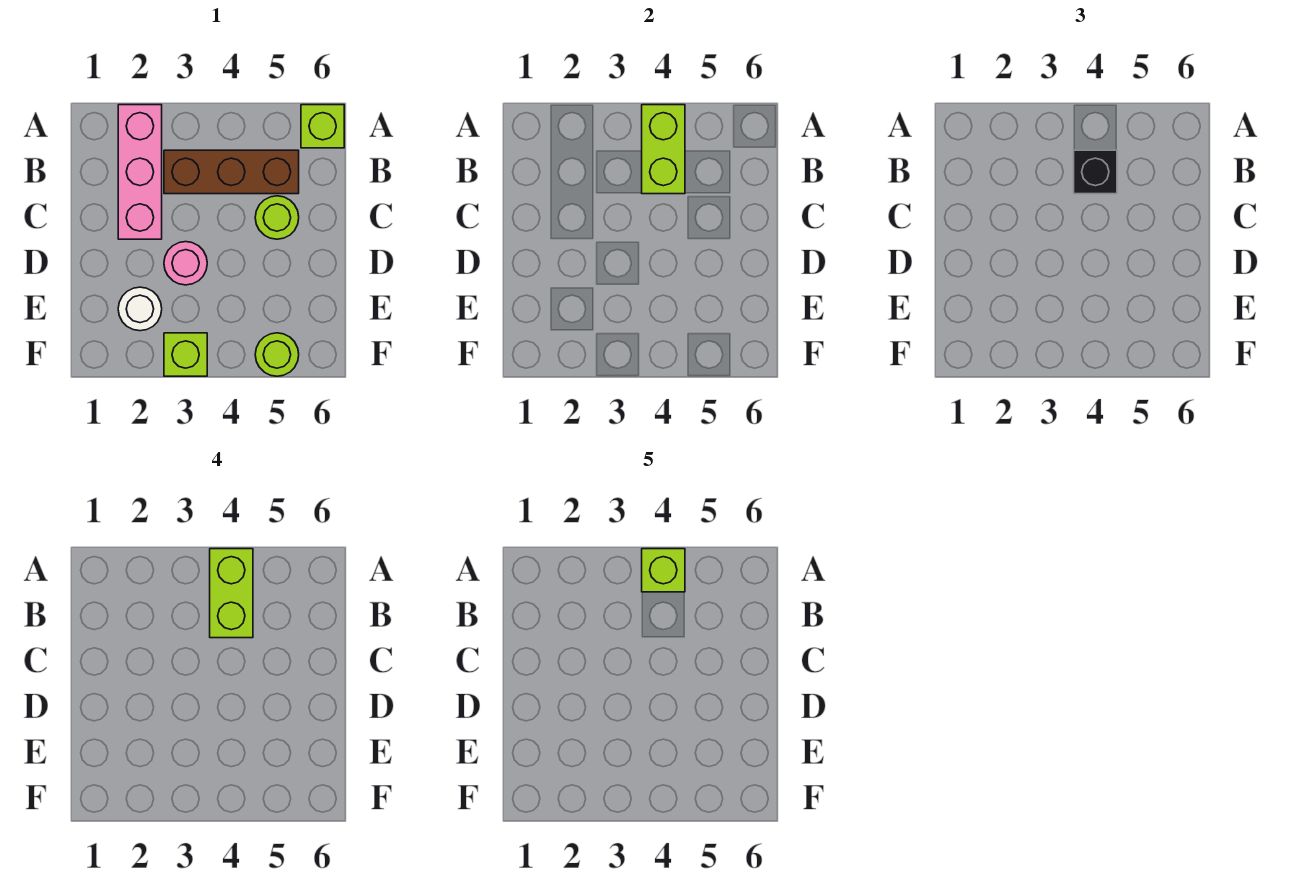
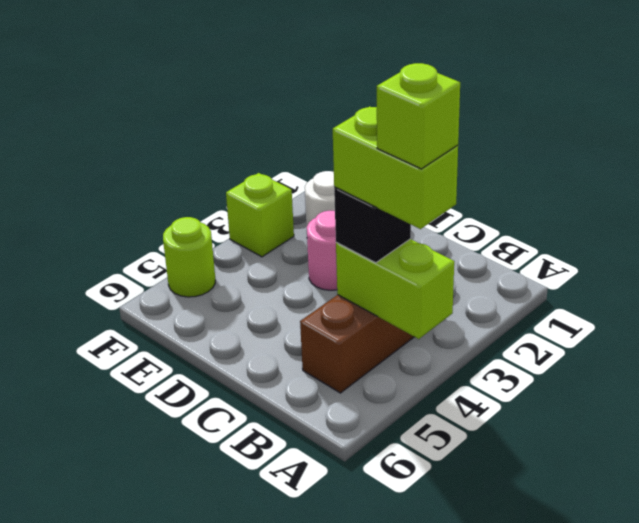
pink brick A2:C2 level 1 -> none
lime brick A6 level 1 -> none
lime round brick C5 level 1 -> none

